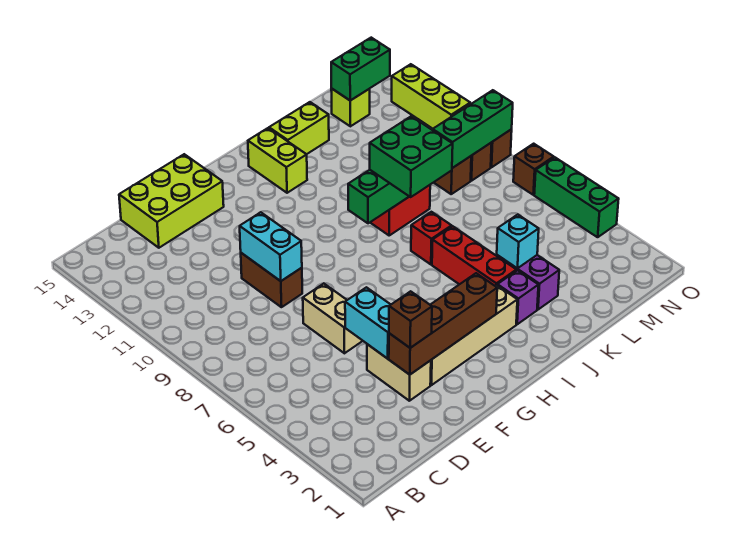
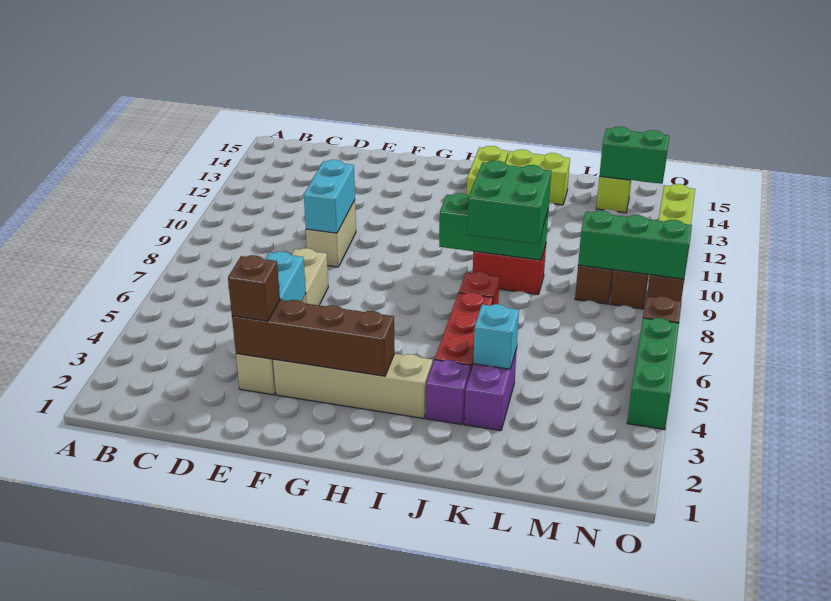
lime brick D14:F15 level 1 -> none
brown brick E9:E10 level 1 -> tan brick E9:E10 level 1

